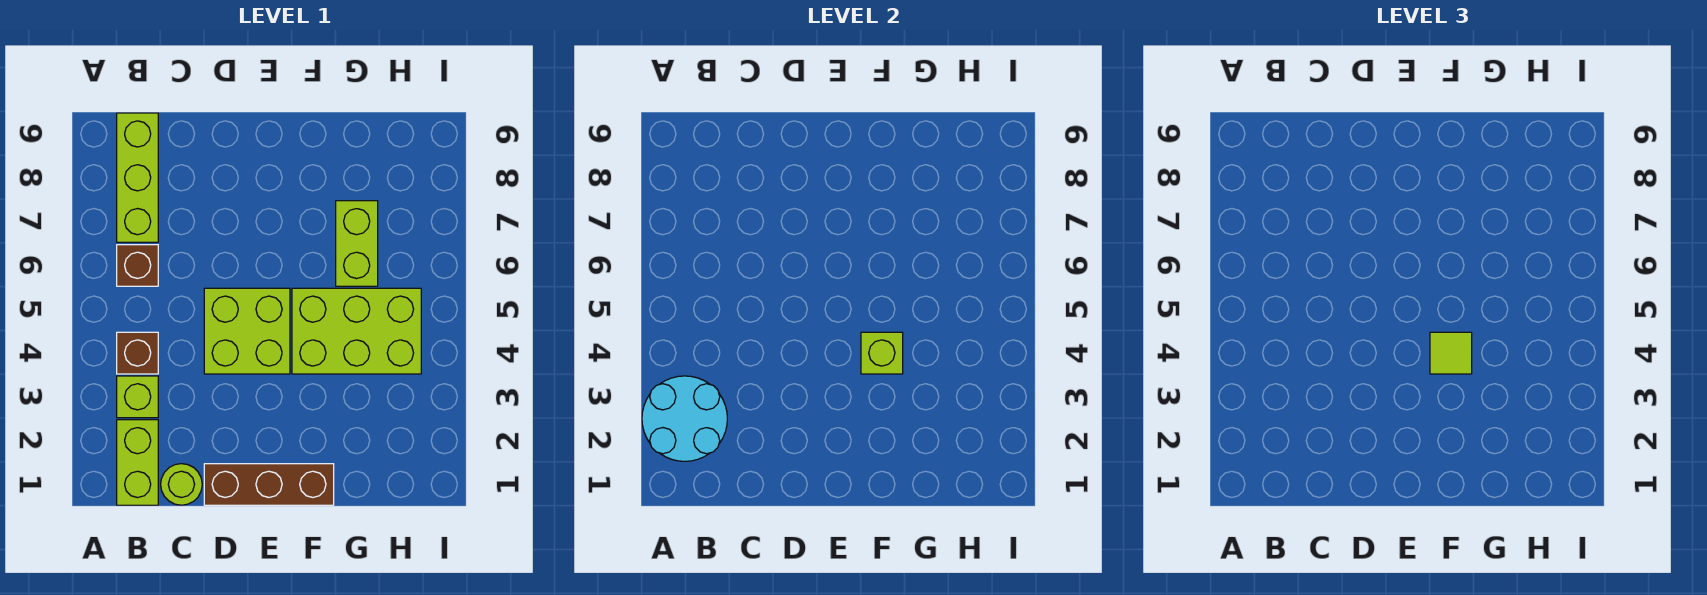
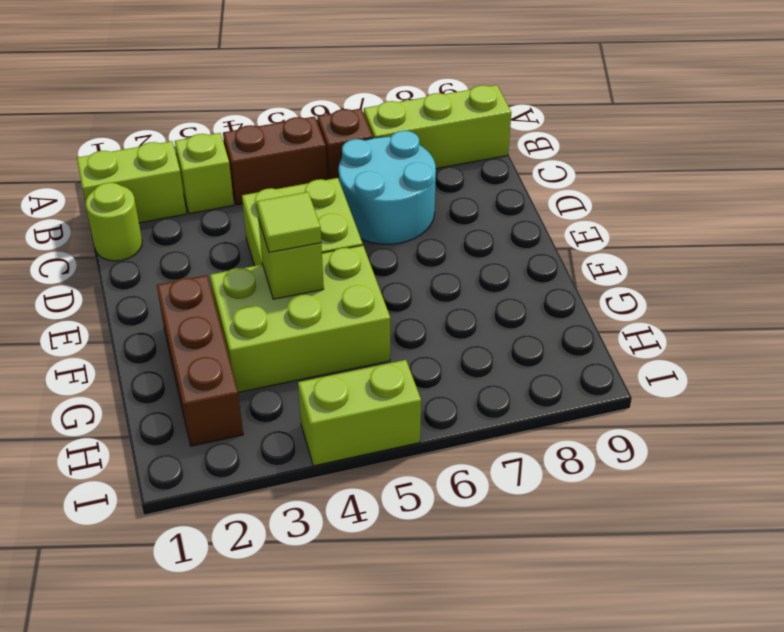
cyan round brick A2:B3 level 2 -> cyan round brick C6:D7 level 1
brown brick B4 level 1 -> brown brick B4:B5 level 1
brown brick D1:F1 level 1 -> brown brick F2:H2 level 1
lime brick F4:H5 level 1 -> lime brick F3:G5 level 1
lime brick G6:G7 level 1 -> lime brick I4:I5 level 1

